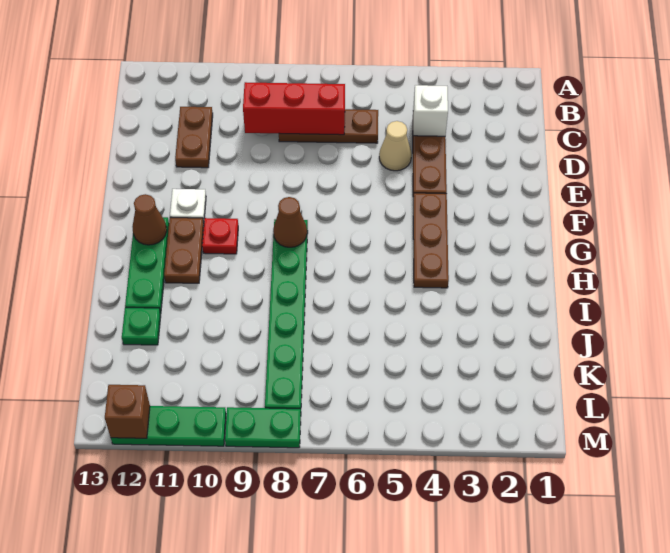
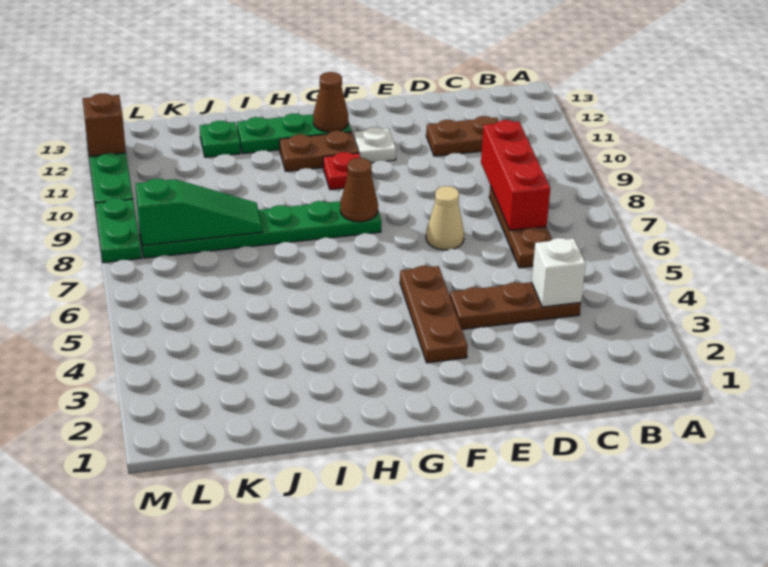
tan cone D5 level 1 -> tan cone E7 level 1
brown plate F4:H4 level 1 -> brown plate F3:F5 level 1
none -> green slope J8:L8 level 2 top L

